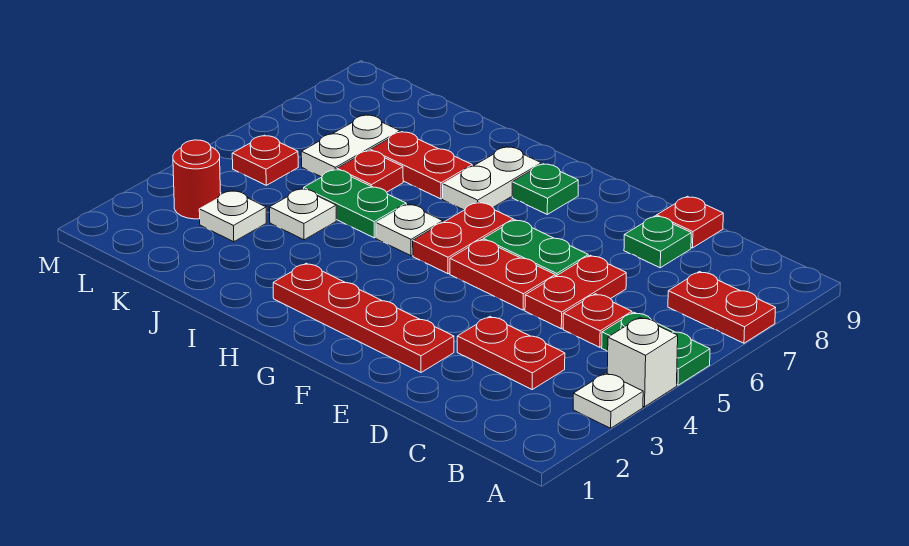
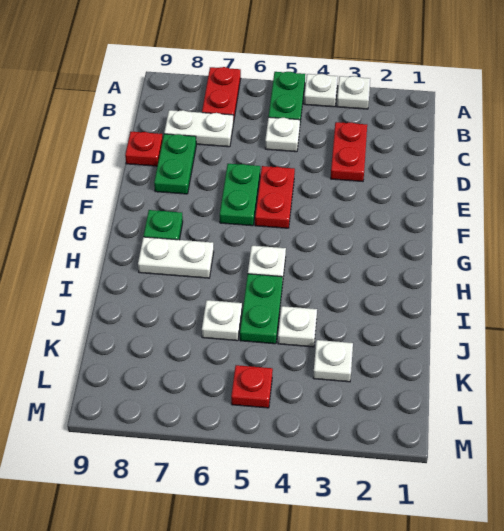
white brick A4 level 1 -> white plate A4 level 1
red plate C5 level 1 -> white plate C5 level 1
red plate D5:D6 level 1 -> none
green plate D8 level 1 -> green plate D8:E8 level 1
red plate E2:H2 level 1 -> none
red plate G5:G6 level 1 -> none
red plate I7:J7 level 1 -> none
red plate J6 level 1 -> white plate J6 level 1
white plate K6:K7 level 1 -> white plate C7:C8 level 1
red round brick L3 level 1 -> none

